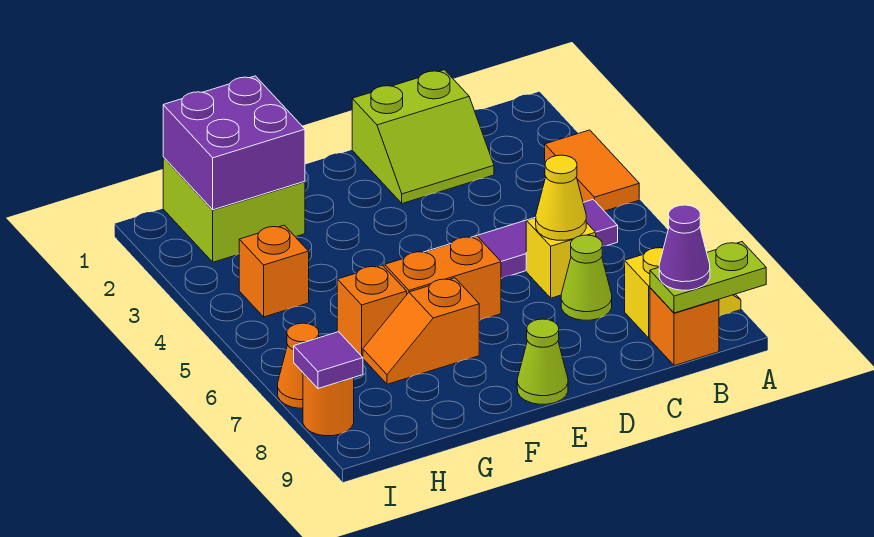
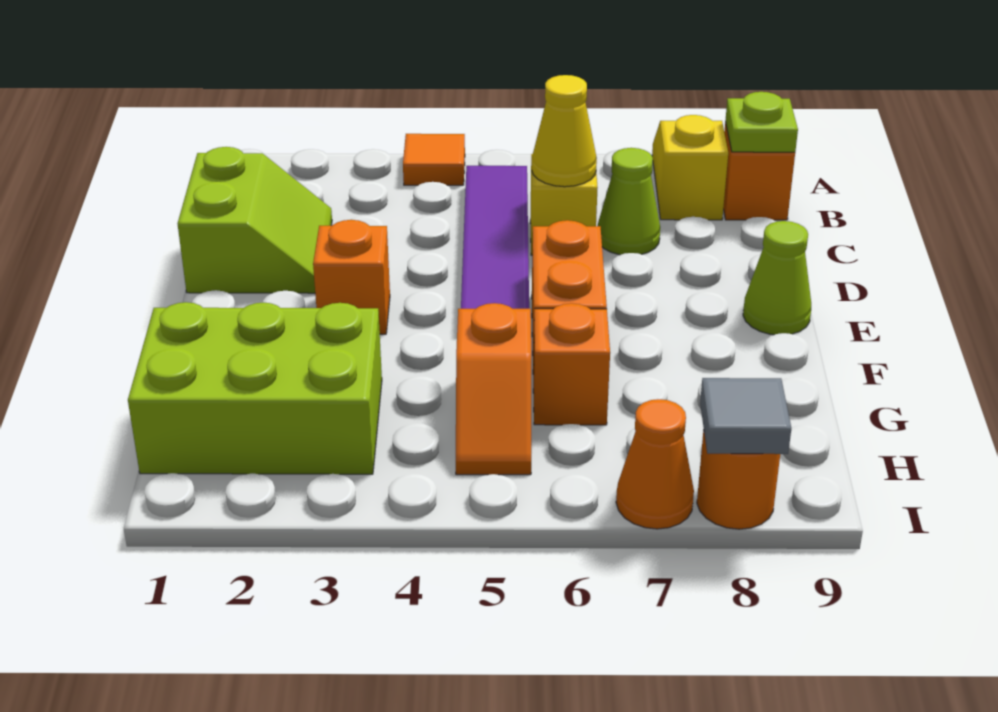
orange tile A3:A4 level 1 -> orange tile A4 level 1
lime plate A9:B9 level 2 -> lime plate B9 level 2
purple cone B9 level 3 -> none
orange slope F7:G7 level 1 top F -> orange slope G5:H5 level 1 top G
lime brick G1:H2 level 1 -> lime brick G1:H3 level 1
purple brick G1:H2 level 2 -> none
orange brick H4 level 1 -> orange brick E3 level 1
purple tile I8 level 2 -> grey tile I8 level 2

